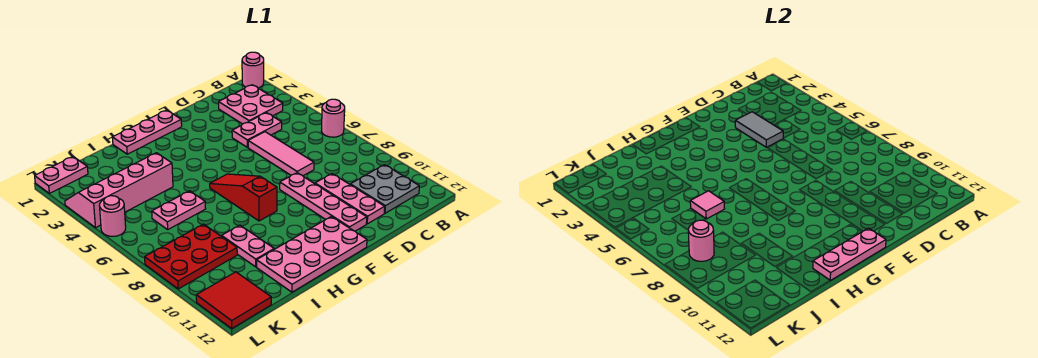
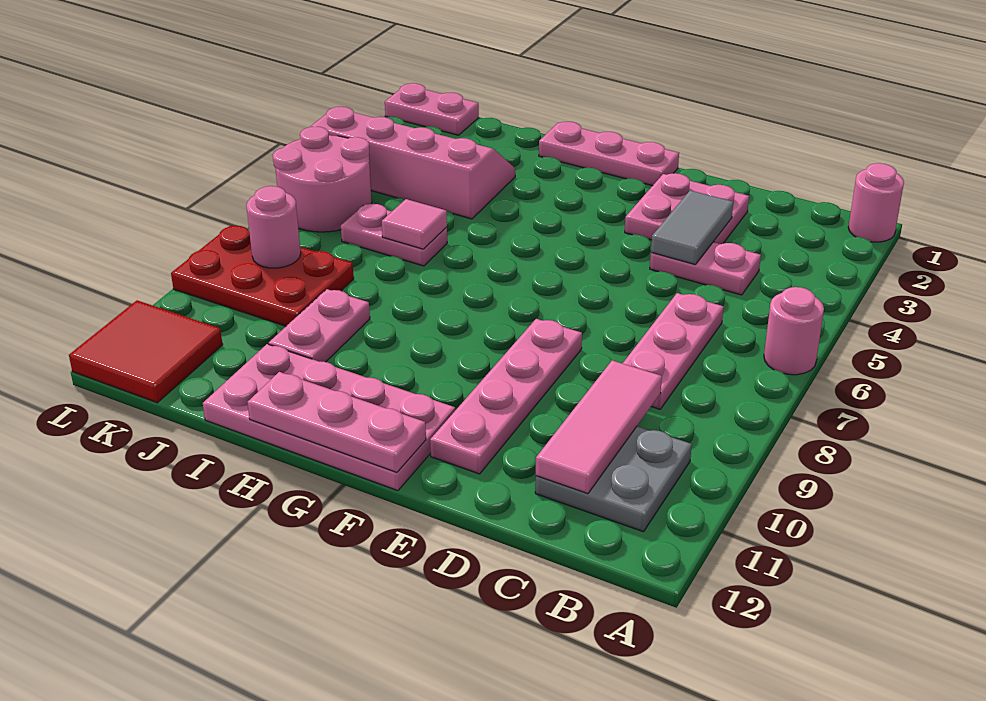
pink plate B2:C3 level 1 -> pink plate D2:E3 level 1
pink tile D5:D7 level 1 -> pink tile C9:C11 level 2
pink plate D9:D11 level 1 -> pink plate C6:C8 level 1
red slope G6:G8 level 1 top 8 -> none
pink round brick L5 level 1 -> pink round brick K5:L6 level 1

